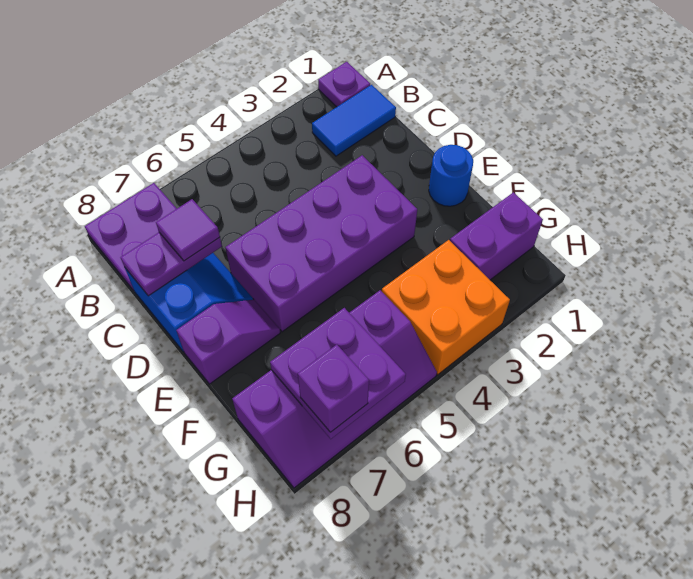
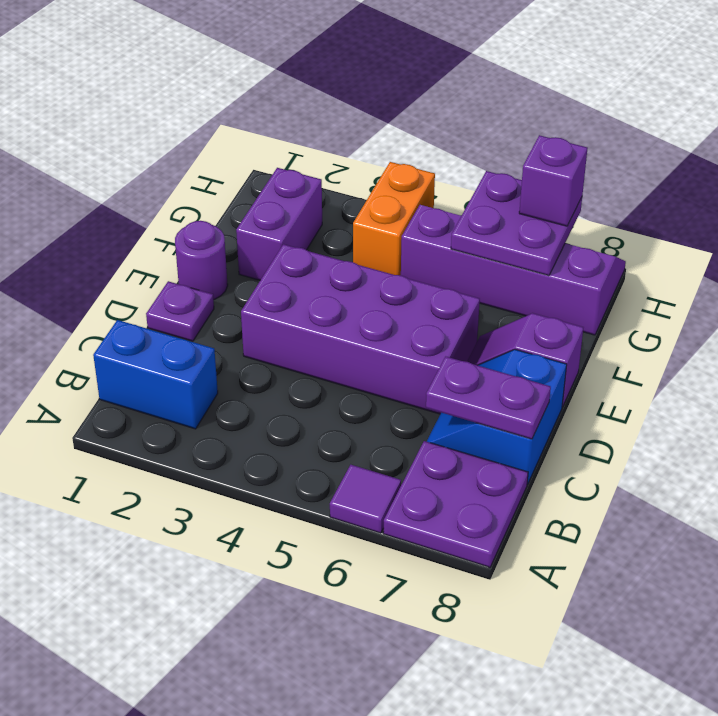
purple plate A1 level 1 -> purple plate D1 level 1
blue tile B1:B2 level 1 -> blue brick B1:B2 level 1
purple tile C7 level 3 -> purple tile A6 level 1
blue round brick E1 level 1 -> purple round brick E1 level 1
purple brick G1:G2 level 1 -> purple brick F2:G2 level 1
orange brick G3:H4 level 1 -> orange brick G4:H4 level 1

